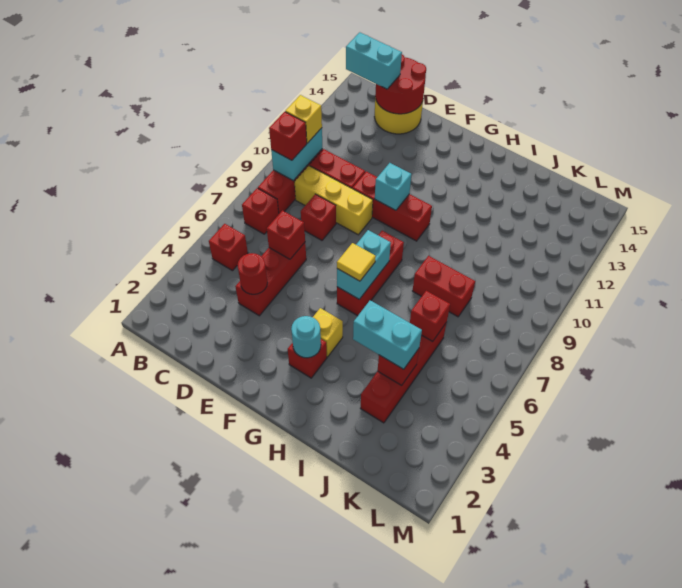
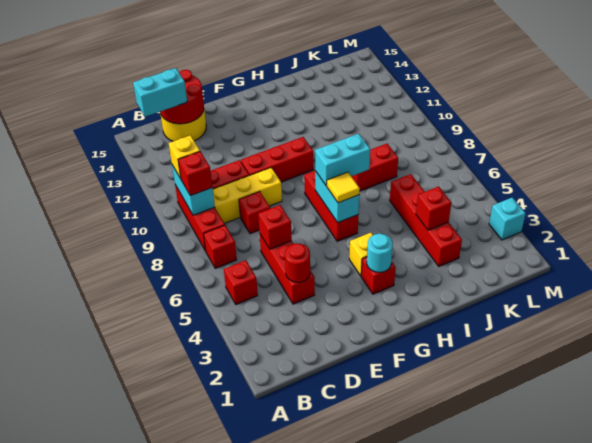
cyan brick F10 level 2 -> cyan brick M3 level 1
cyan brick I4:J4 level 3 -> cyan brick G7:H7 level 3
red brick J6 level 2 -> none

